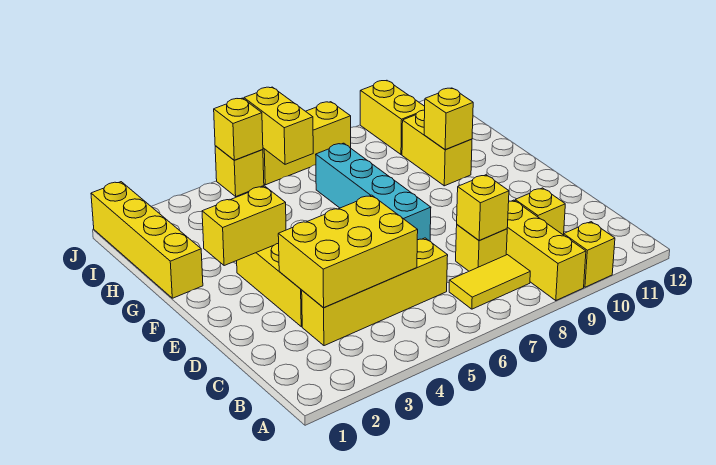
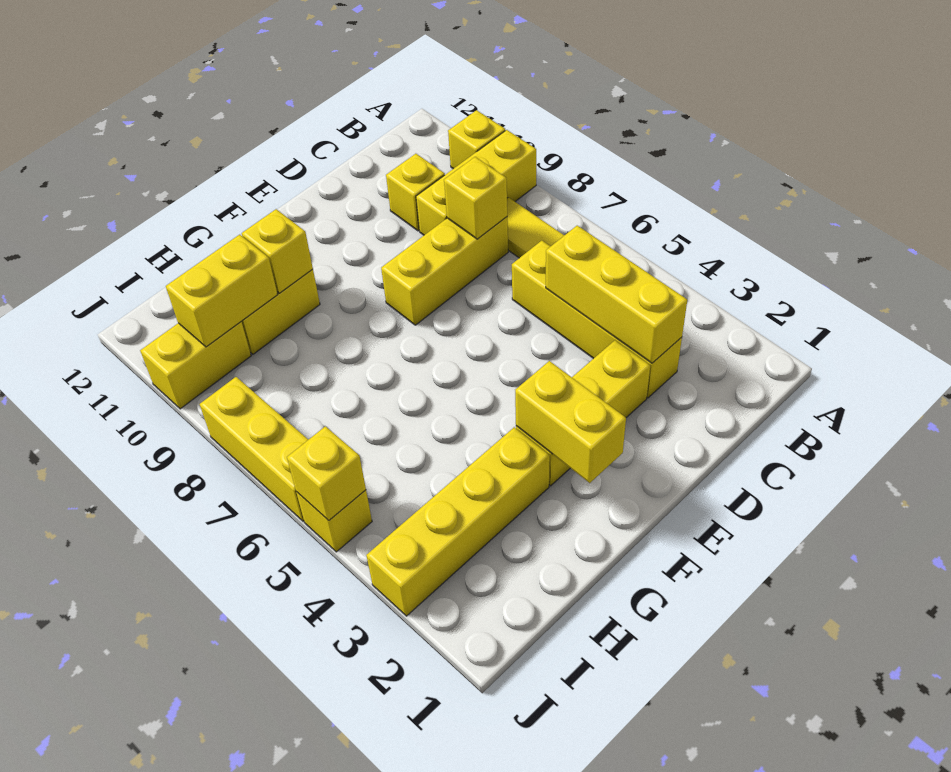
yellow brick C3:D5 level 2 -> yellow brick C3:C5 level 2
yellow brick C8 level 1 -> yellow brick C8:E8 level 1
cyan brick E7:H7 level 1 -> none
yellow brick G1:J1 level 1 -> yellow brick G3:J3 level 1
yellow brick I6:J6 level 2 -> yellow brick H10:I10 level 2

